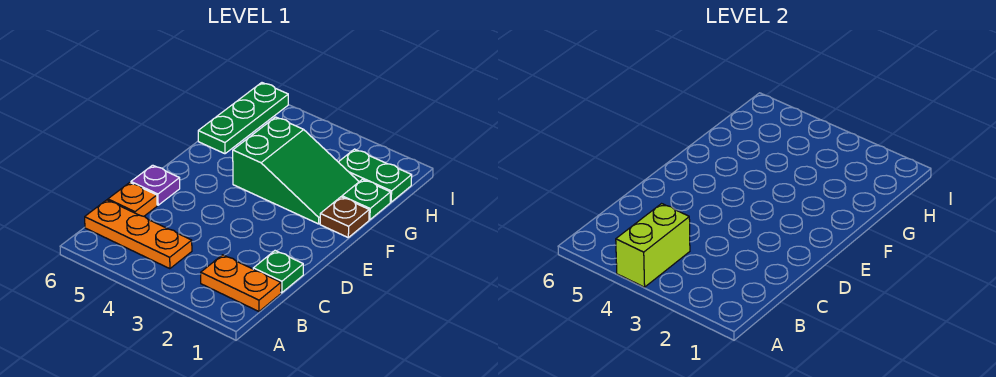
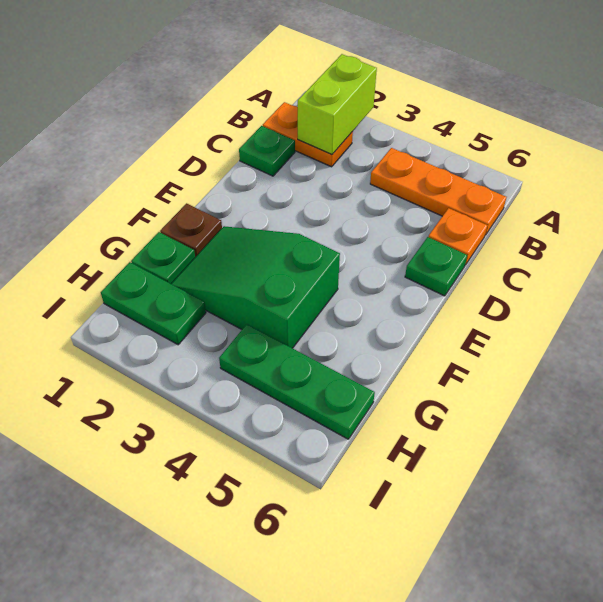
lime brick A4:B4 level 2 -> lime brick A2:B2 level 2
purple plate D6 level 1 -> green plate D6 level 1
green plate G6:I6 level 1 -> green plate H4:H6 level 1

